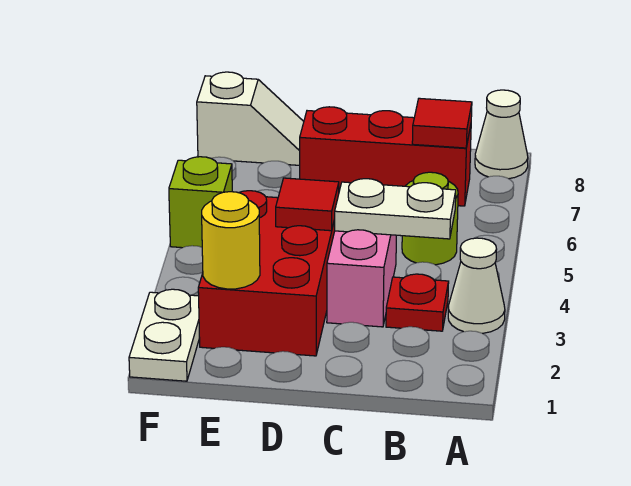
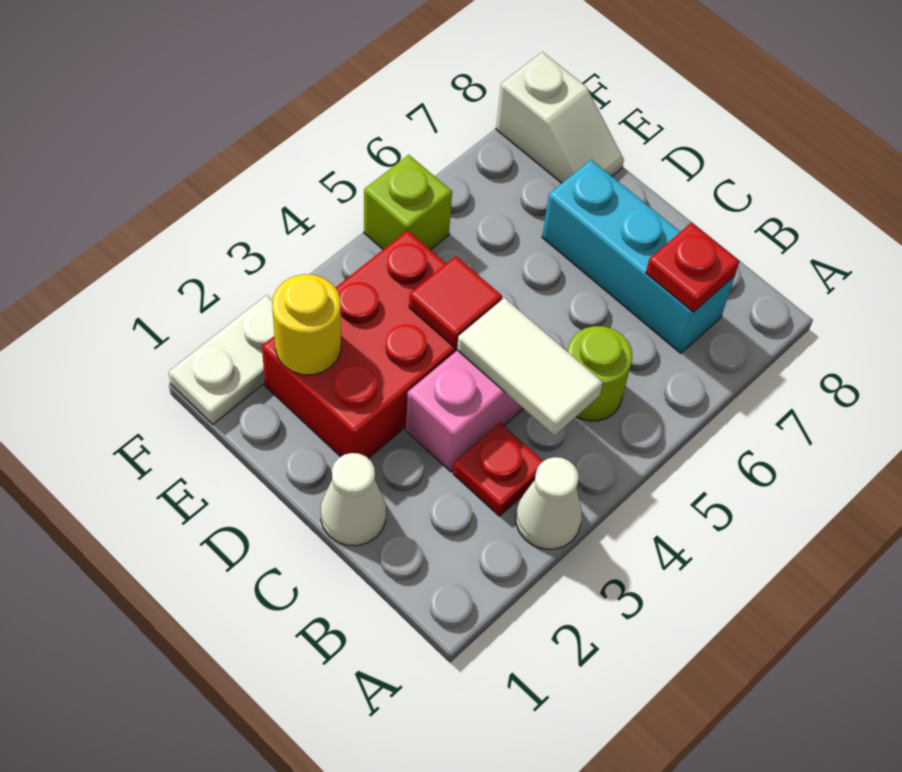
white cone A8 level 1 -> white cone C1 level 1
white plate B4:C4 level 2 -> white tile B4:C4 level 2
red brick B7:D7 level 1 -> cyan brick B7:D7 level 1
red tile B7 level 2 -> red plate B7 level 2

